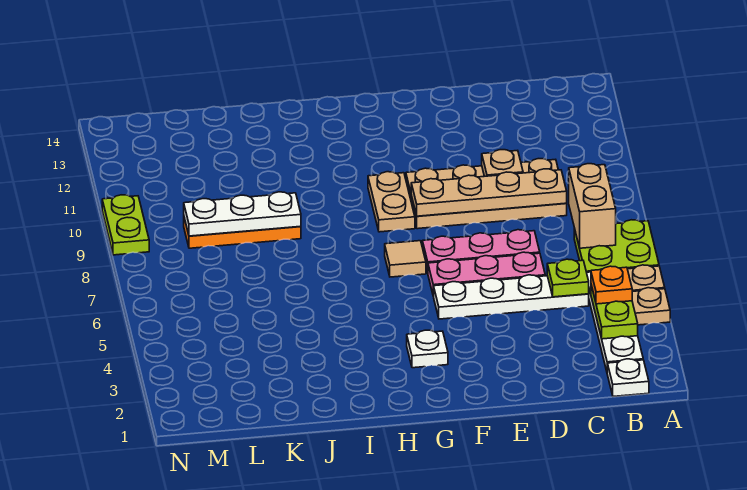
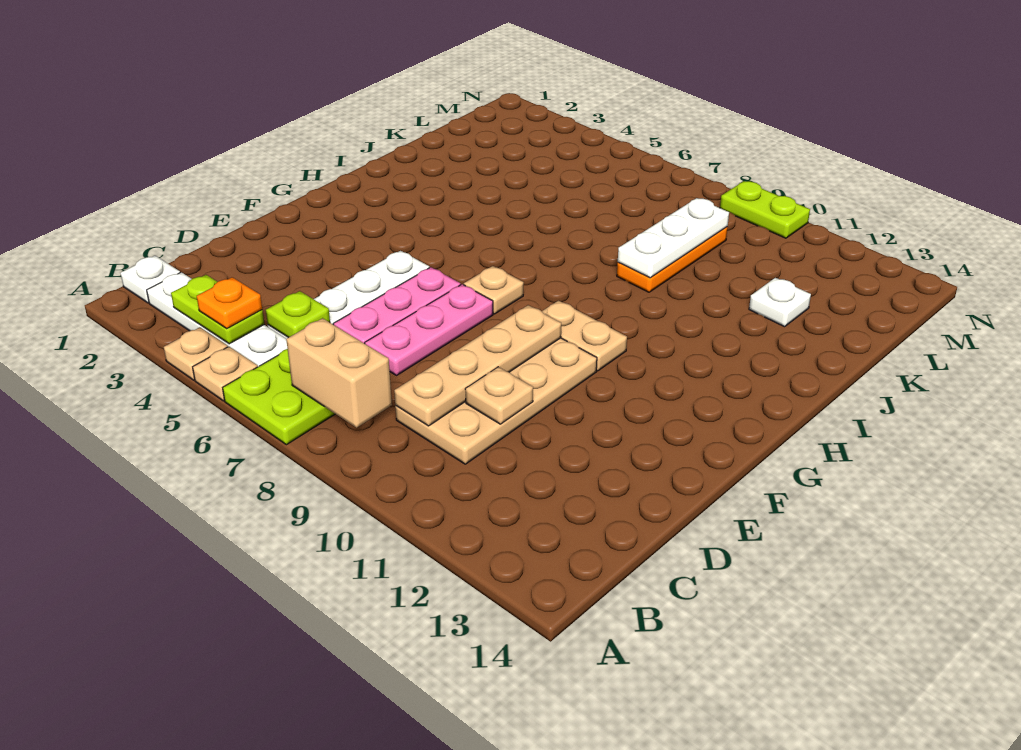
white plate G3 level 1 -> white plate K12 level 1
tan tile G7 level 1 -> tan plate G7 level 1

